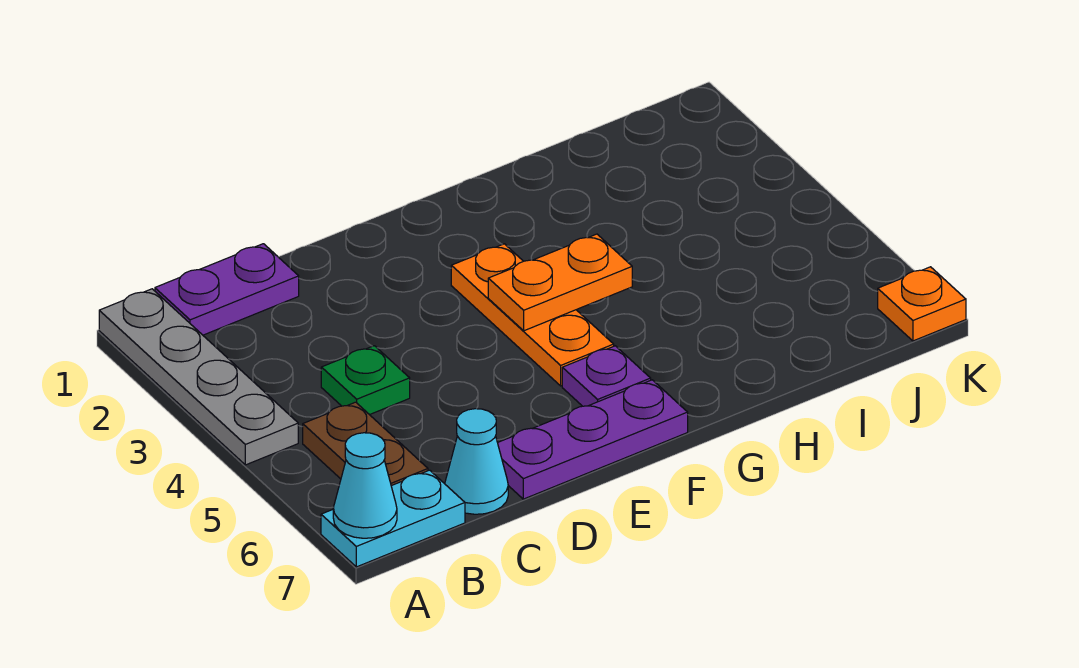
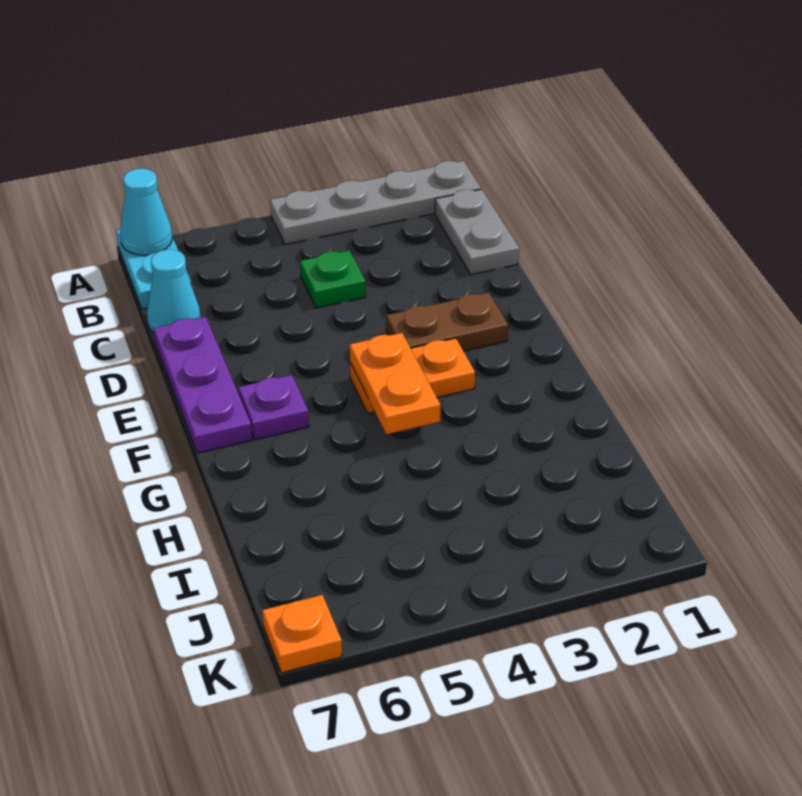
purple plate B1:C1 level 1 -> grey plate B1:C1 level 1
brown plate B5:B6 level 1 -> brown plate E2:E3 level 1
orange plate F3:F5 level 1 -> orange plate F3:F4 level 1

